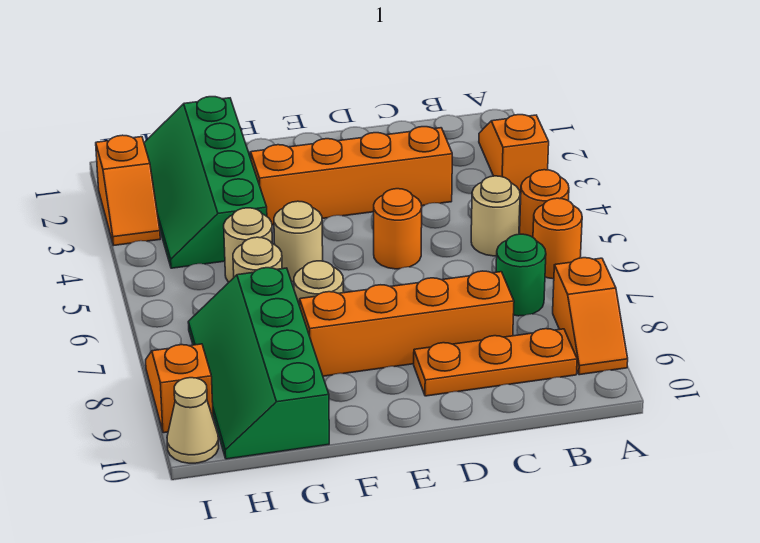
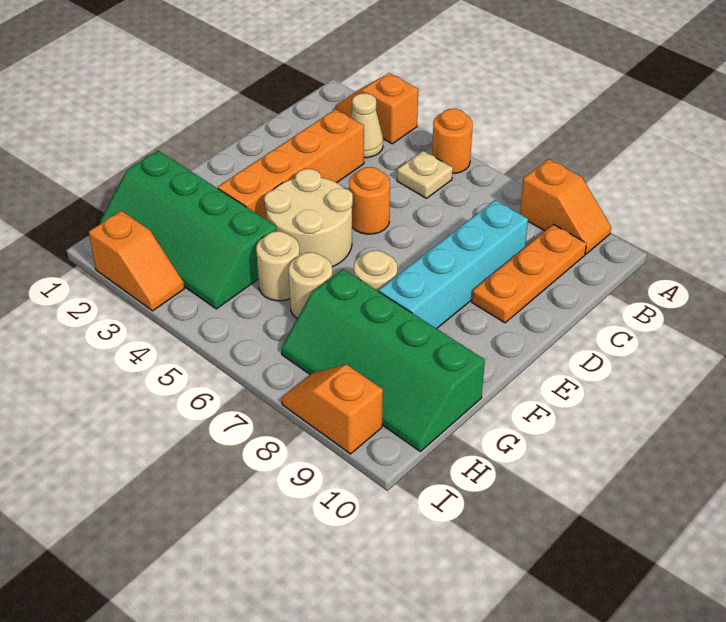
orange round brick A6 level 1 -> none
tan round brick B5 level 1 -> tan plate B5 level 1
green round brick B7 level 1 -> none
orange brick C8:F8 level 1 -> cyan brick C8:F8 level 1
tan round brick F5 level 1 -> tan round brick E4:F5 level 1
tan cone I10 level 1 -> tan cone B3 level 1

